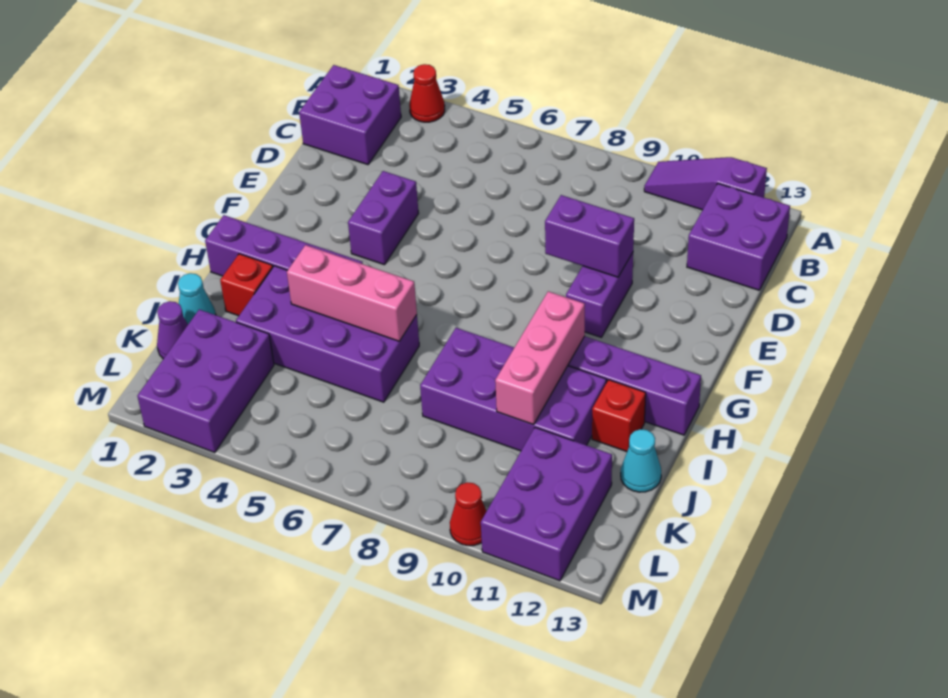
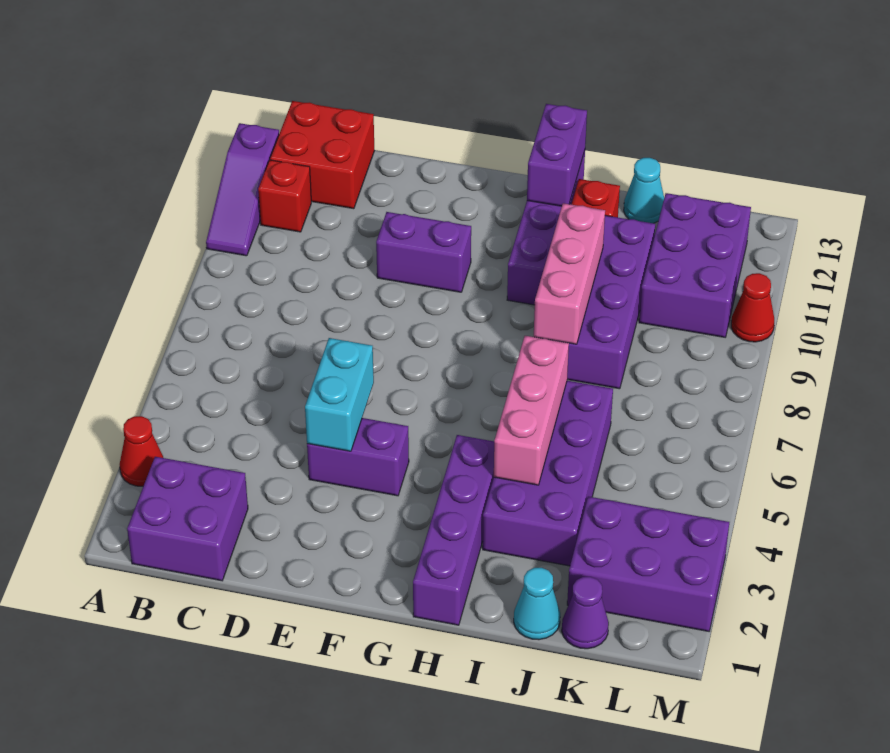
purple brick B12:C13 level 1 -> red brick B12:C13 level 1
none -> cyan brick E4:E5 level 2
purple brick E9:E10 level 2 -> purple brick H12:H13 level 2
pink brick H10:J10 level 2 -> pink brick I8:I10 level 2
red brick I2 level 1 -> red brick B11 level 1
purple brick K11:M12 level 1 -> purple brick K10:L12 level 1

